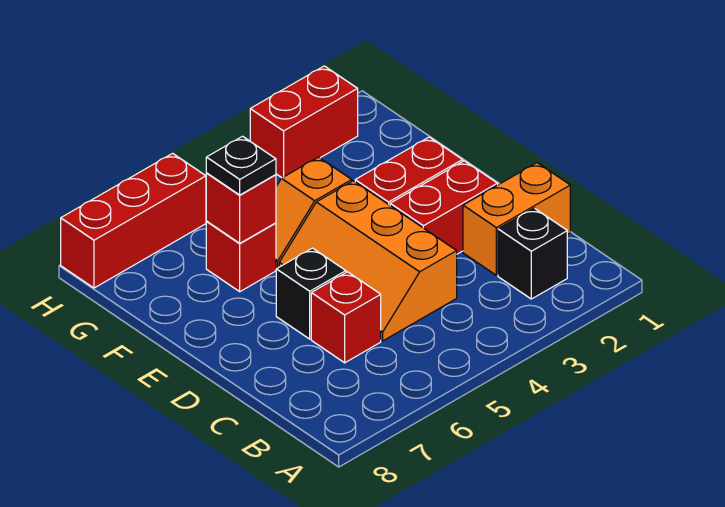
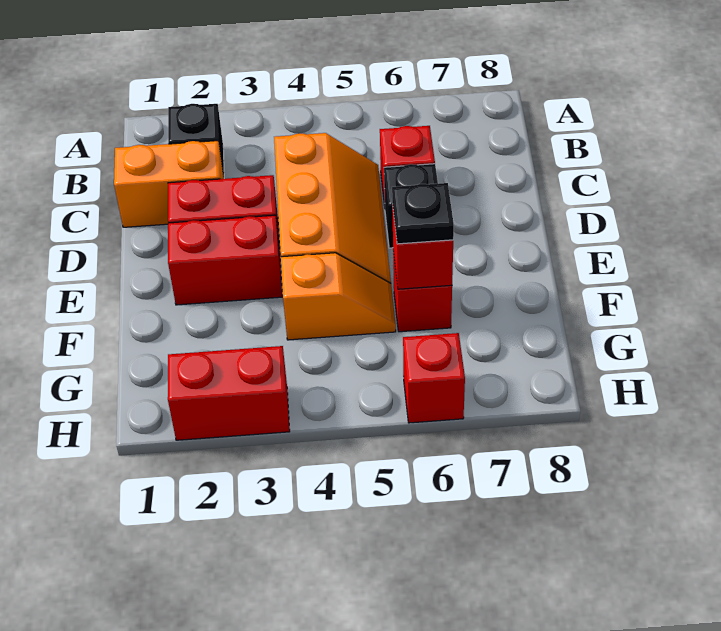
red brick H6:H8 level 1 -> red brick H6 level 1

